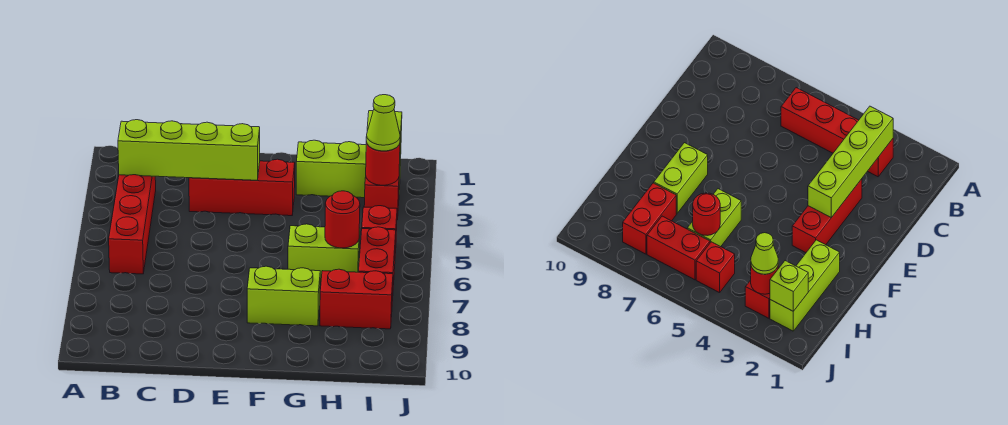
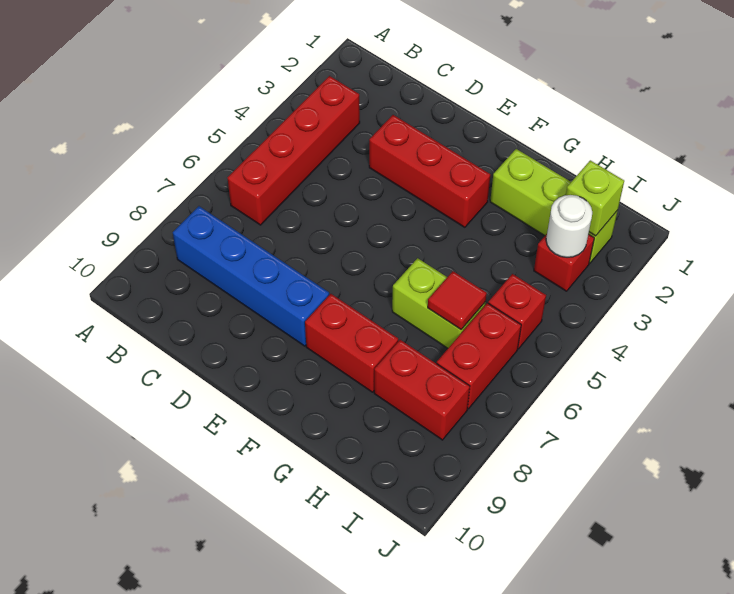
lime brick B3:E3 level 2 -> none
none -> blue brick B8:E8 level 1
lime brick F8:G8 level 1 -> red brick F8:G8 level 1
red round brick H6 level 2 -> red tile H6 level 2
red round brick I3 level 2 -> white round brick I3 level 2
lime cone I3 level 3 -> none

